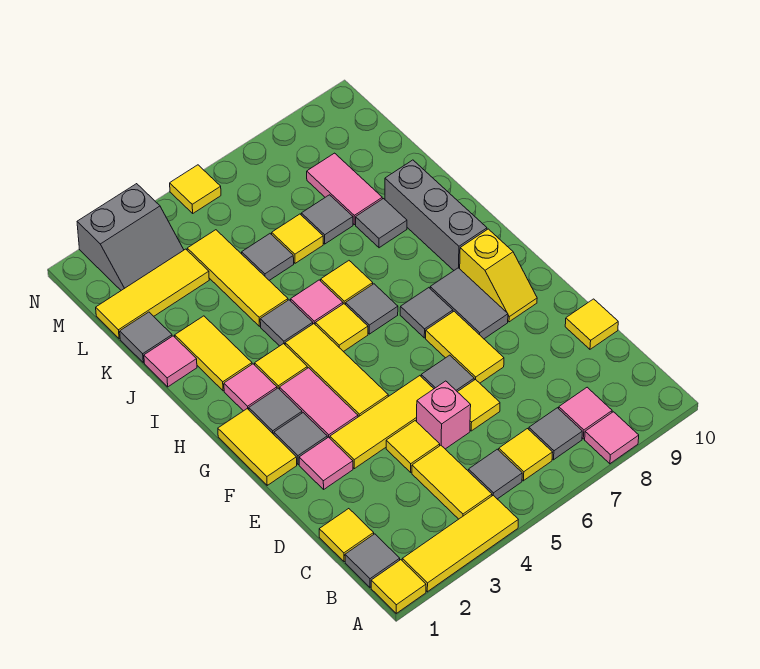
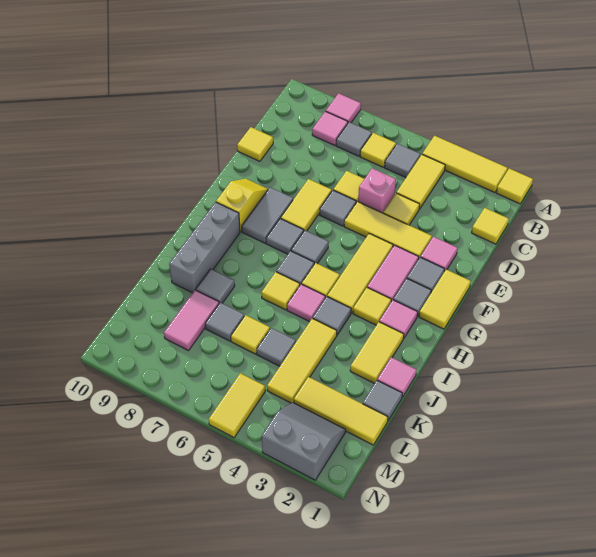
grey tile B1 level 1 -> grey tile G6 level 1
yellow tile N5 level 1 -> yellow tile M5:N5 level 1

